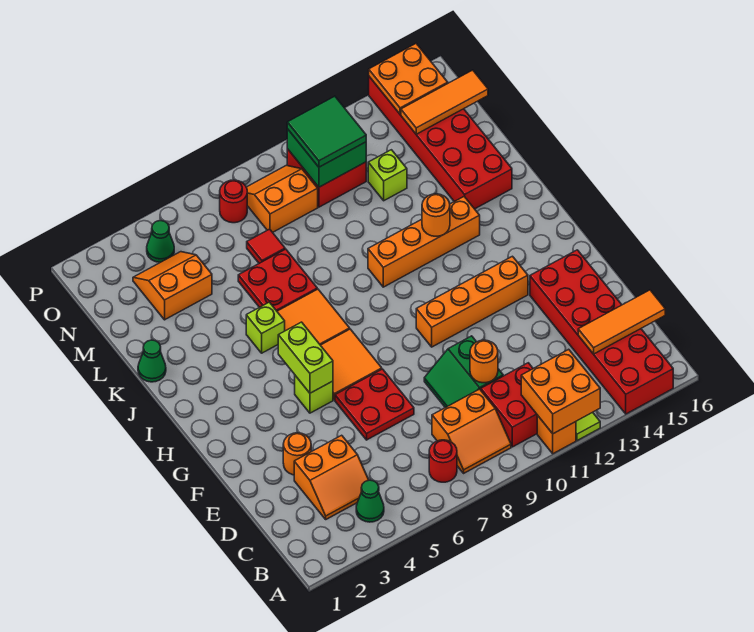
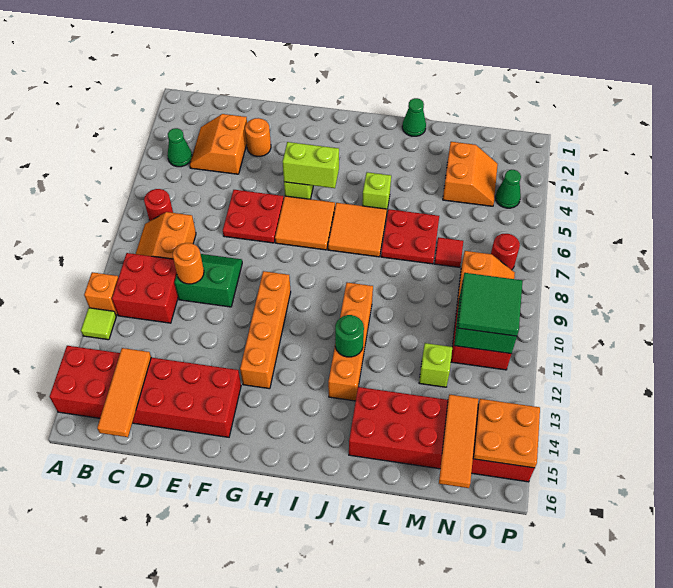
orange brick A11:B12 level 2 -> none
orange round brick J12 level 2 -> green round brick J12 level 2

